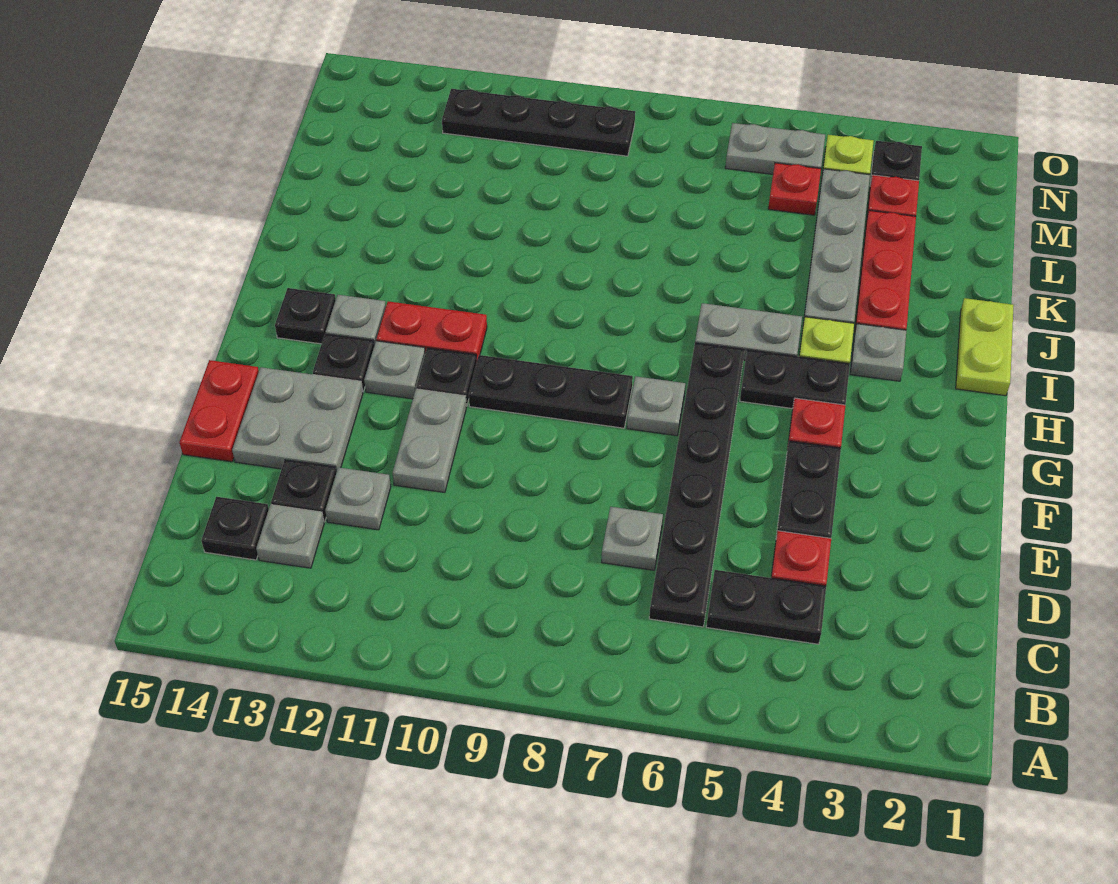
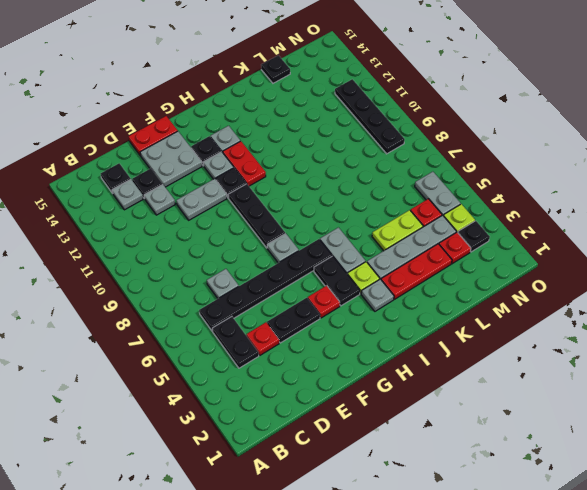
black plate H14 level 1 -> black plate L15 level 1
lime plate I1:J1 level 1 -> lime plate K5:L5 level 1

